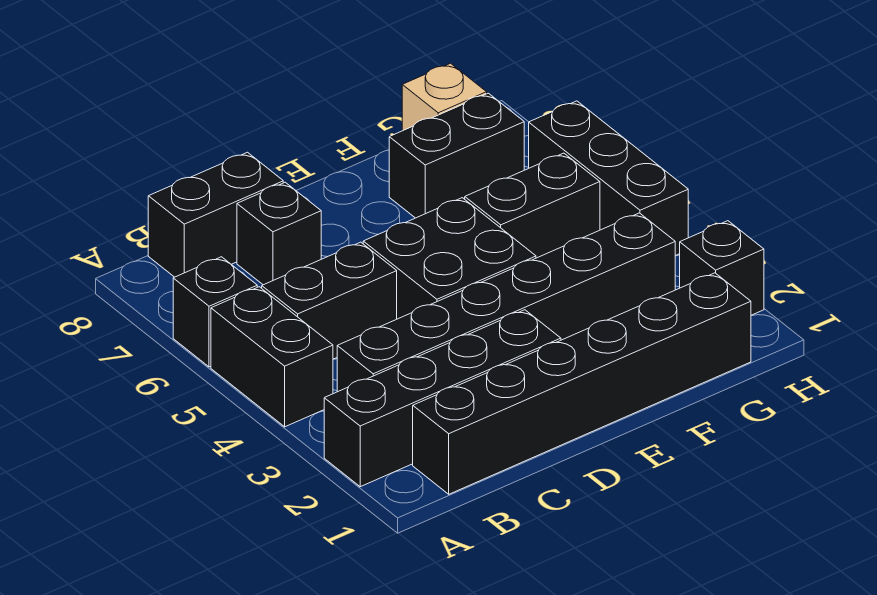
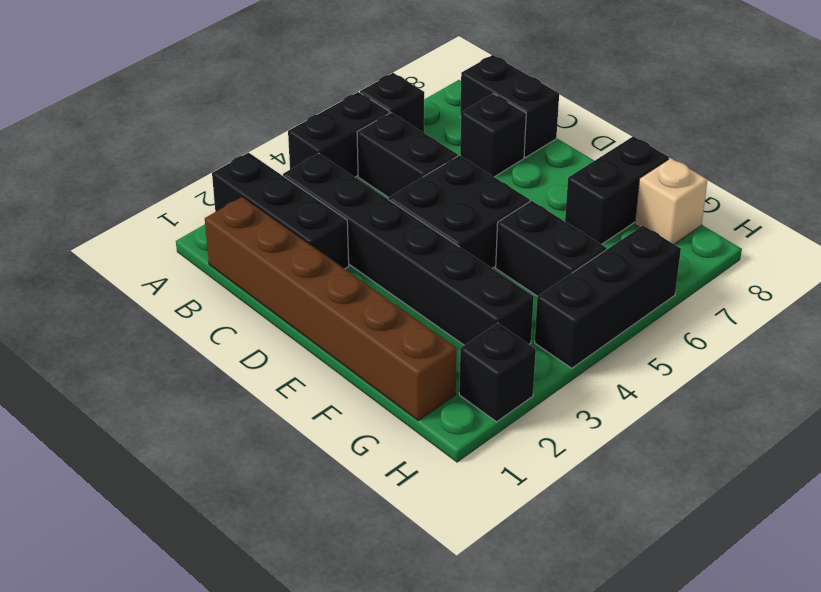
black brick A2:D2 level 1 -> black brick A2:C2 level 1
black brick B1:G1 level 1 -> brown brick B1:G1 level 1
black brick F7:G7 level 1 -> black brick F7:F8 level 1

